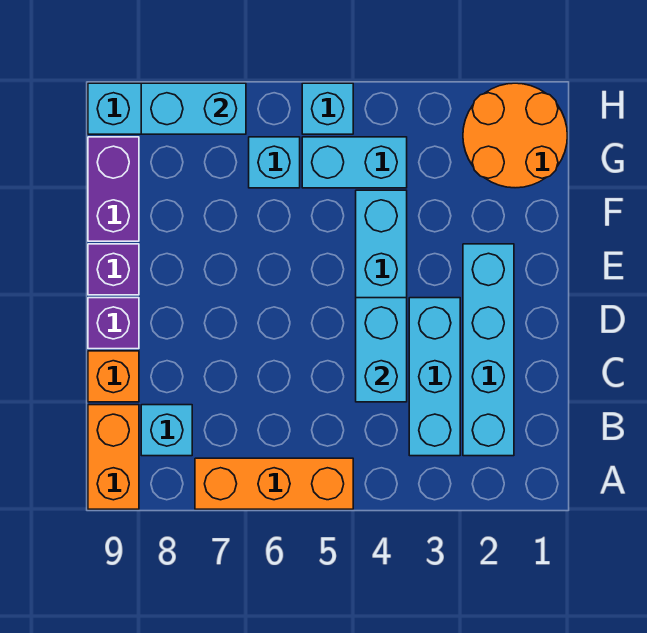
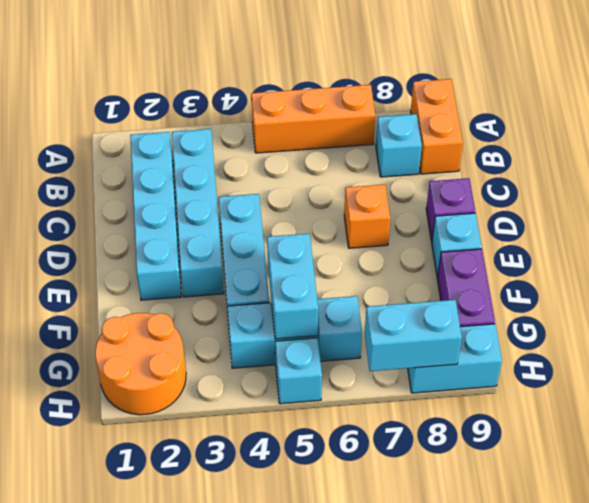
cyan brick B3:D3 level 1 -> cyan brick B3:E3 level 1
cyan brick C4:D4 level 2 -> cyan brick F5:G5 level 2
orange brick C9 level 1 -> orange brick D7 level 1
purple brick E9 level 1 -> cyan brick E9 level 1

